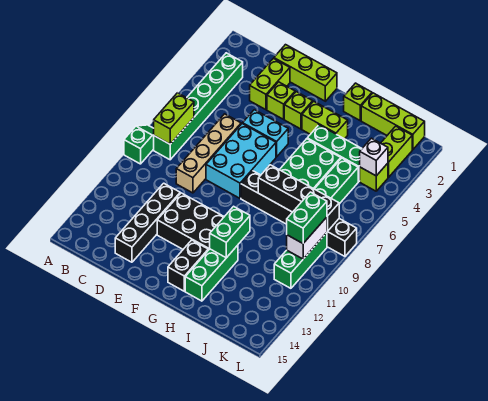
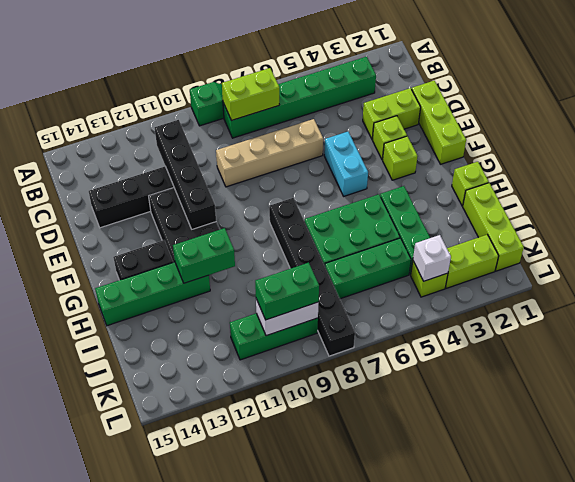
cyan brick E6:F8 level 1 -> none
lime brick G3:H3 level 1 -> none
black brick H8:K8 level 2 -> black brick C11:F11 level 2
green brick H12:H14 level 1 -> green brick H12:H15 level 1

